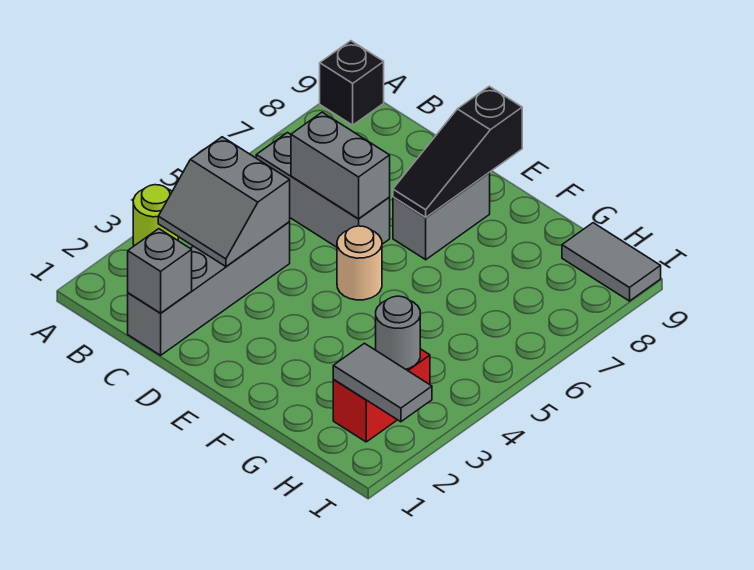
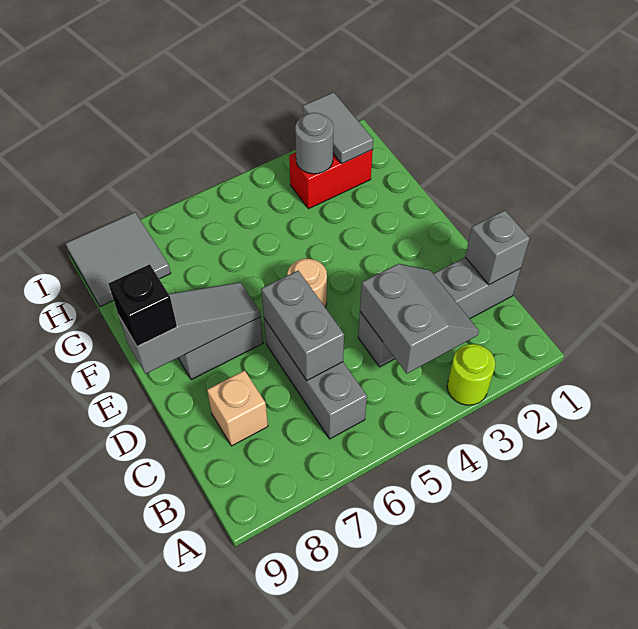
black brick A9 level 1 -> black brick E9 level 3
none -> tan brick C8 level 1
black slope E7:E9 level 2 top 9 -> grey slope E7:E9 level 2 top 9
grey tile H9:I9 level 1 -> grey tile H8:I9 level 1

